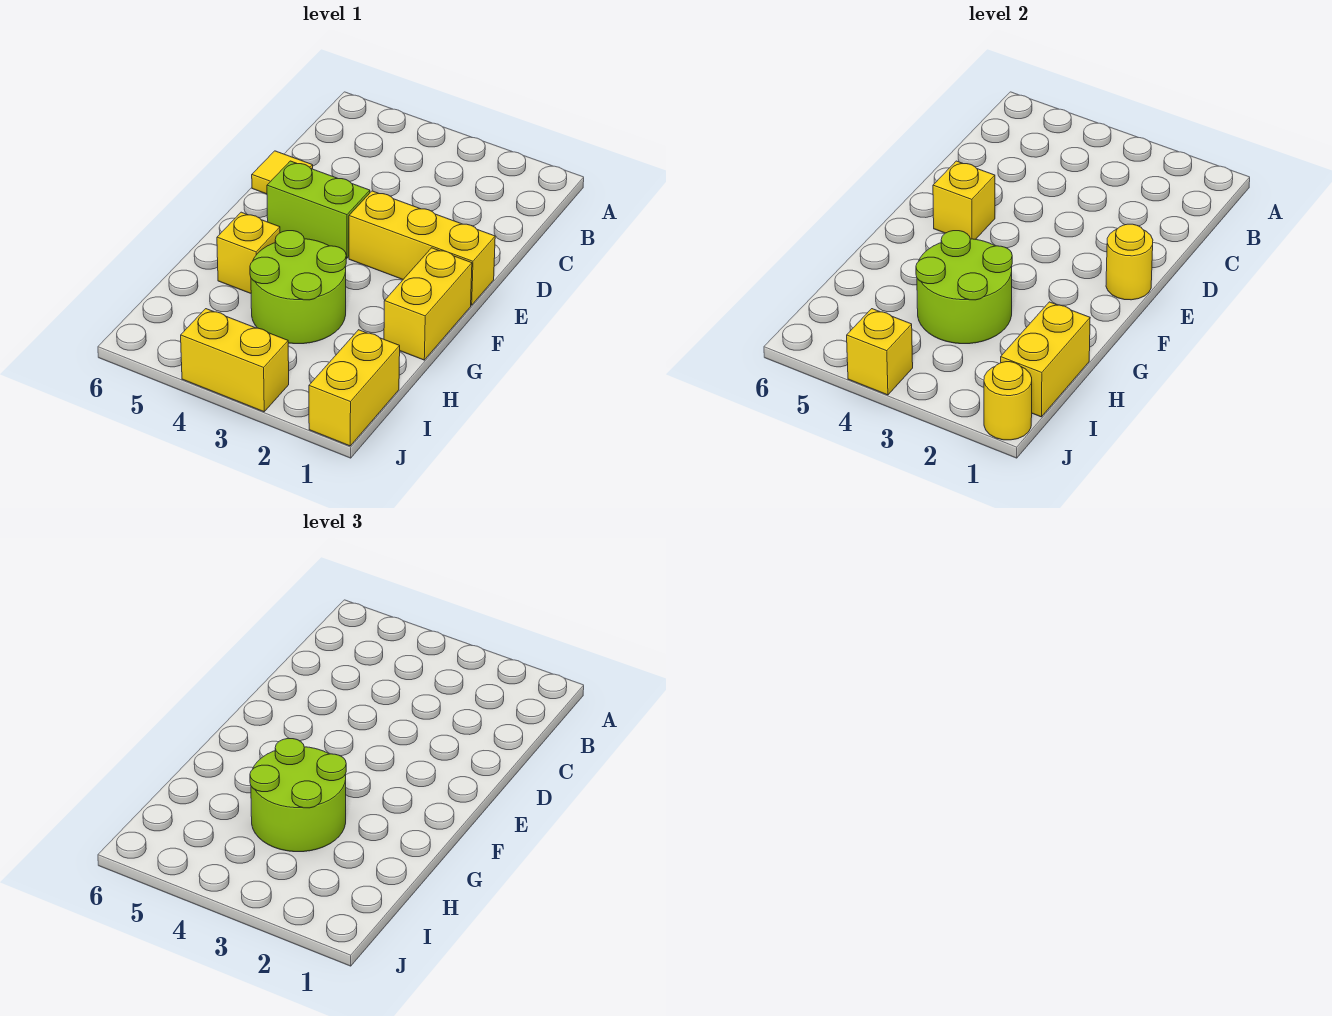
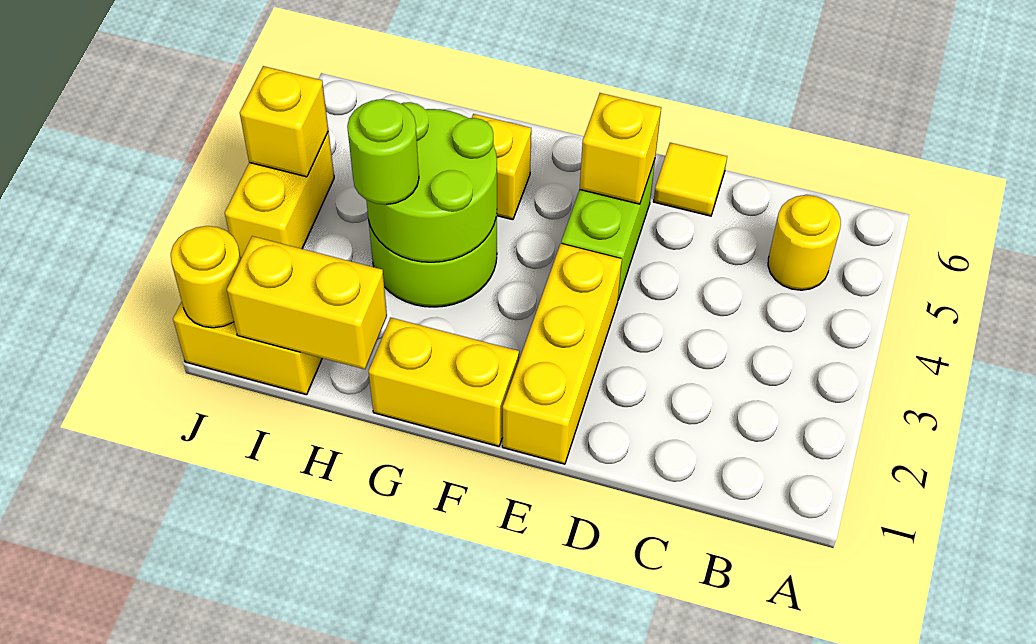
yellow round brick E1 level 2 -> yellow round brick B5 level 1
lime round brick G3:H4 level 3 -> lime round brick H3 level 3

